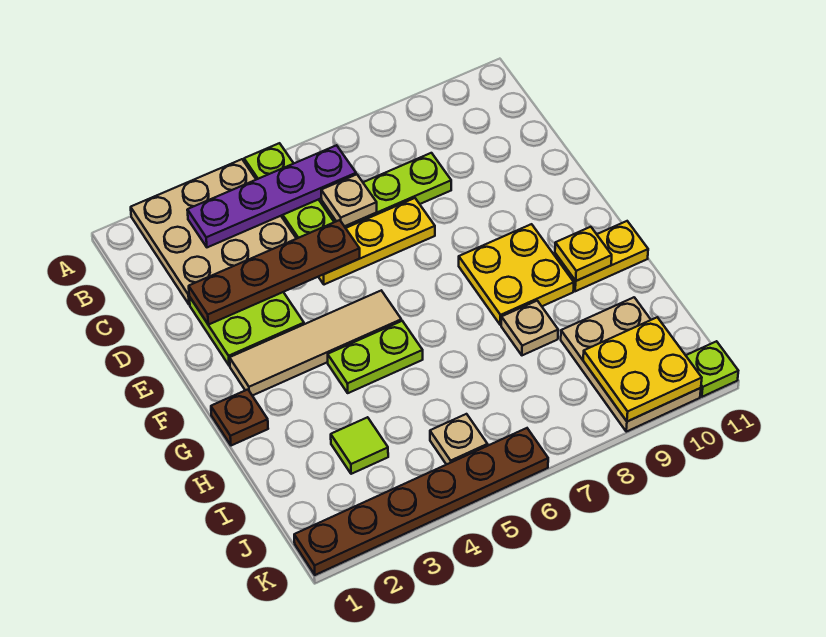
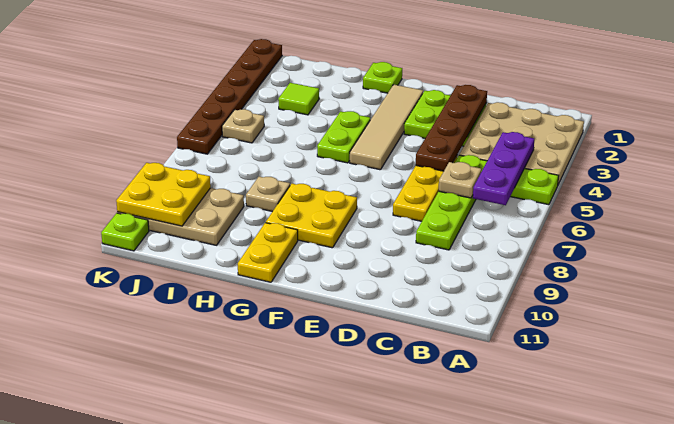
purple plate B3:B6 level 2 -> purple plate B4:B6 level 2
brown plate G1 level 1 -> lime plate G1 level 1
yellow plate G10 level 2 -> none

